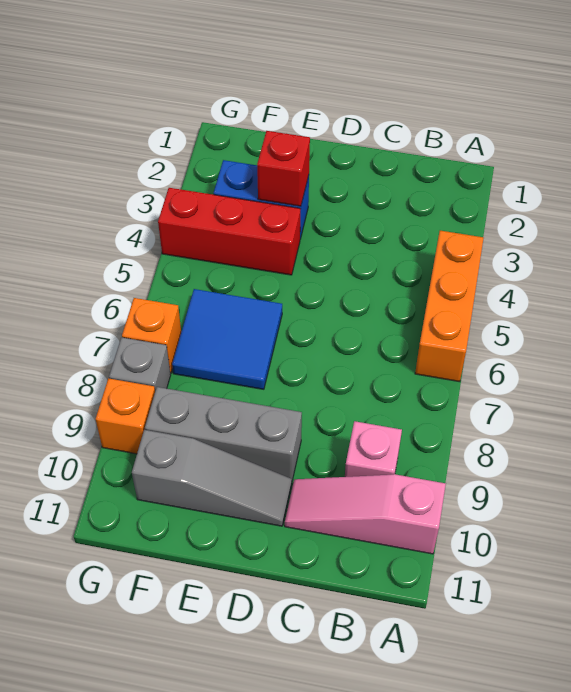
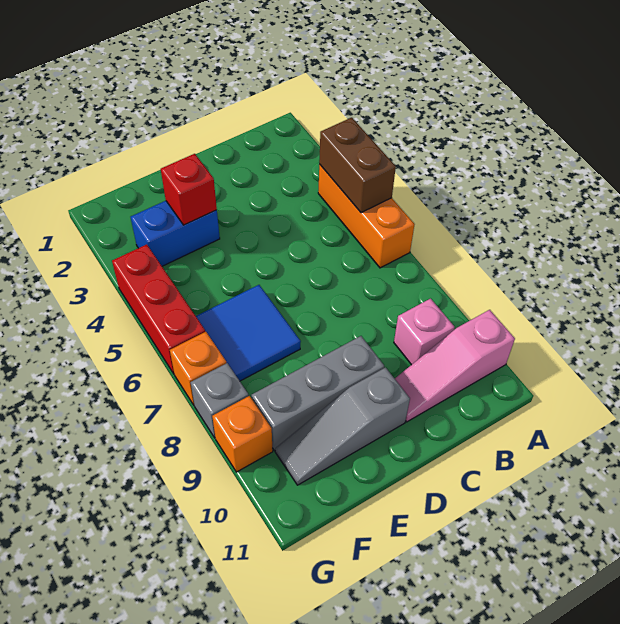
none -> brown brick A4:A5 level 2
grey slope D10:F10 level 1 top F -> grey slope D10:F10 level 1 top D
red brick E4:G4 level 1 -> red brick G4:G6 level 1

